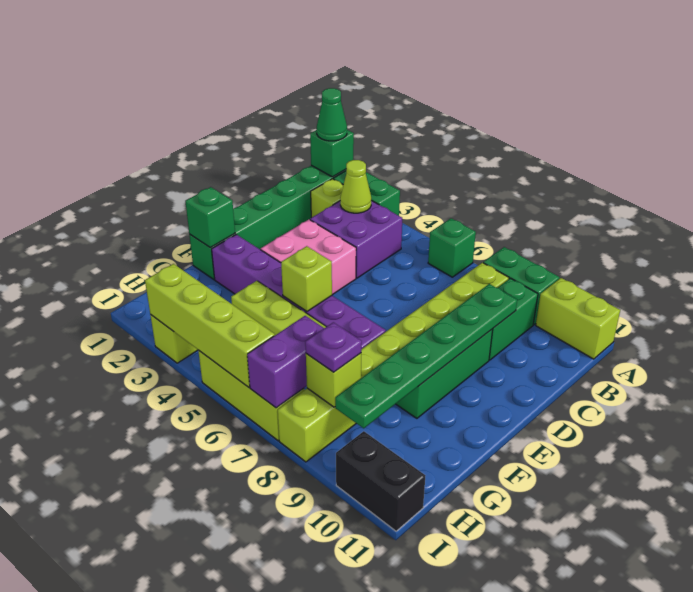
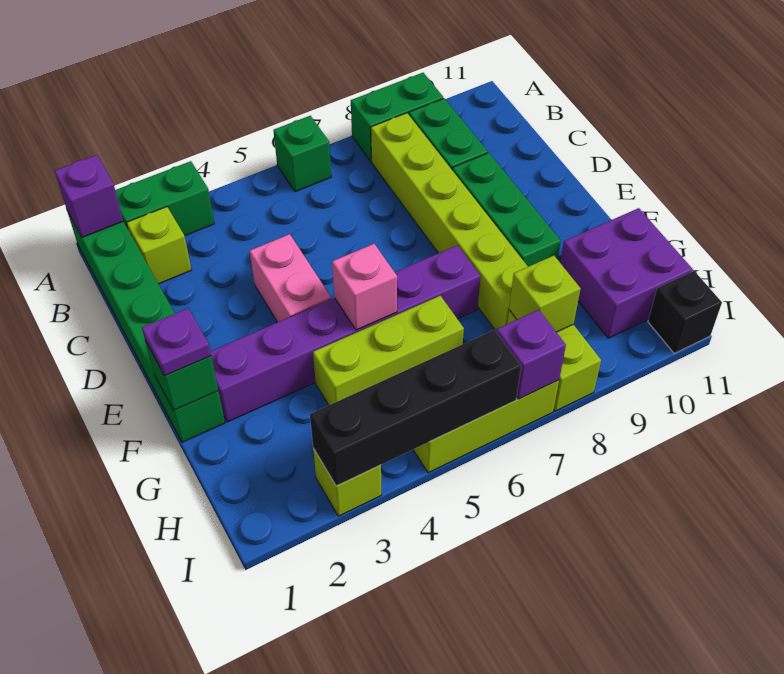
green brick A1 level 2 -> purple brick A1 level 2
green cone A1 level 3 -> none
lime brick A10:A11 level 1 -> none
purple brick B3:C4 level 1 -> purple brick G10:H11 level 1
lime cone B3 level 2 -> none
green plate C9:H9 level 2 -> none
pink brick D3:E4 level 1 -> pink brick D4:E4 level 1
lime brick F5 level 2 -> pink brick F5 level 2
purple brick H7:I7 level 2 -> purple brick I7 level 2
purple plate H8 level 3 -> purple plate F1 level 3
lime brick I3:I6 level 2 -> black brick I3:I6 level 2
black brick I10:I11 level 1 -> black brick I11 level 1

